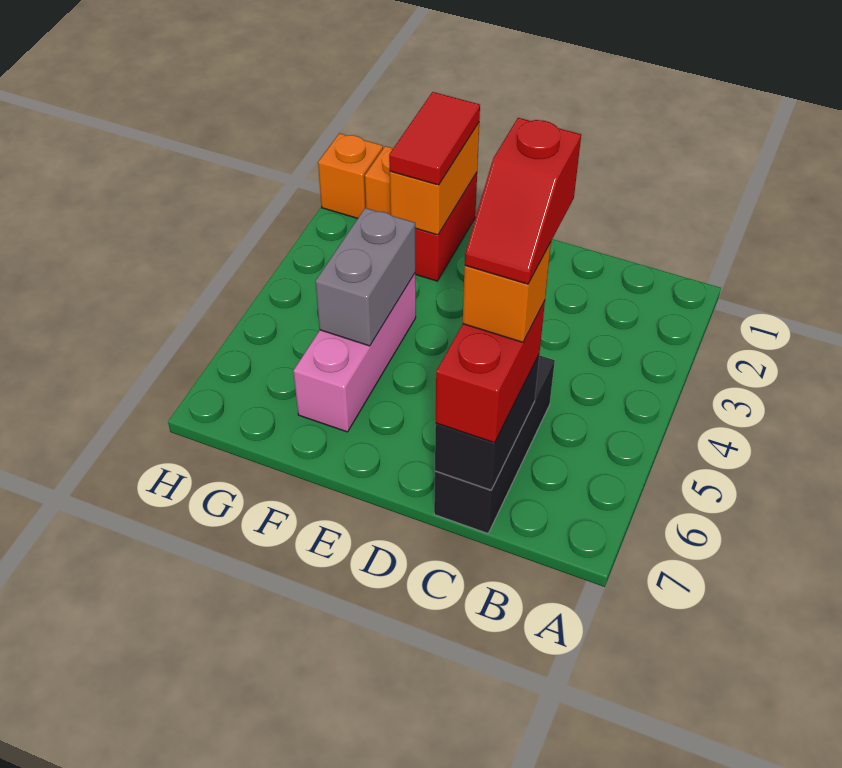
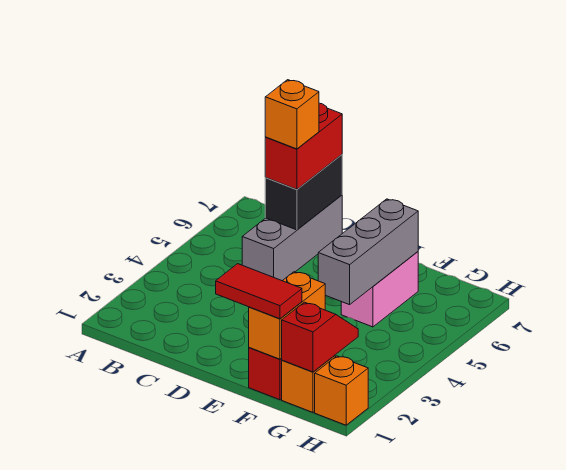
black brick C5:C7 level 1 -> grey brick C5:C7 level 1
red slope C5:C6 level 5 top 5 -> red slope G1:G2 level 2 top 1
red tile F1:F2 level 3 -> red tile E1:F1 level 3
pink brick F4:F6 level 1 -> pink brick F5:F6 level 1
grey brick F4:F5 level 2 -> grey brick F4:F6 level 2

